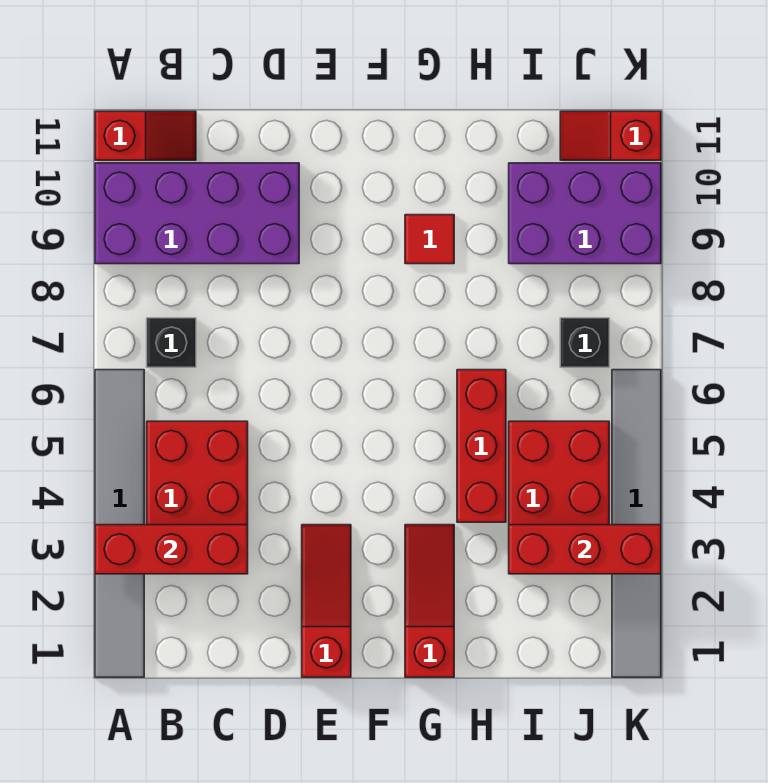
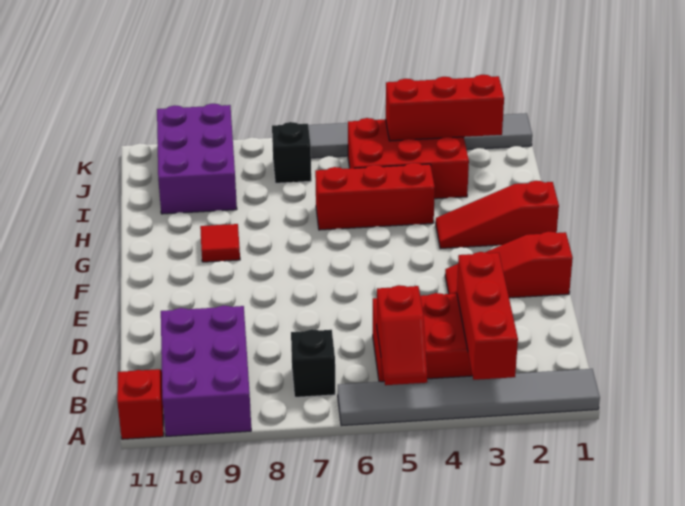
purple brick A9:D10 level 1 -> purple brick A9:C10 level 1
red brick I3:K3 level 2 -> red brick J2:J4 level 2
red slope J11:K11 level 1 top K -> red slope A5:B5 level 2 top B

